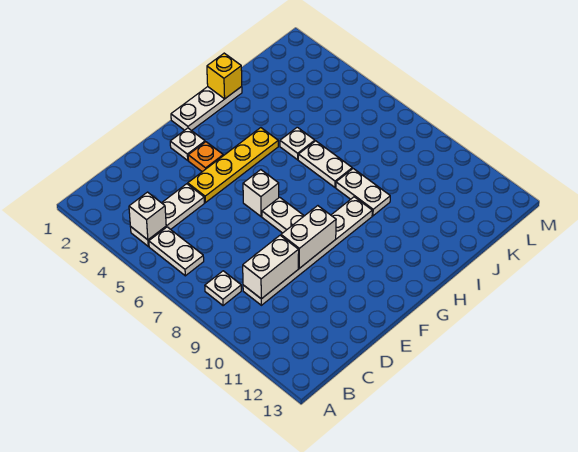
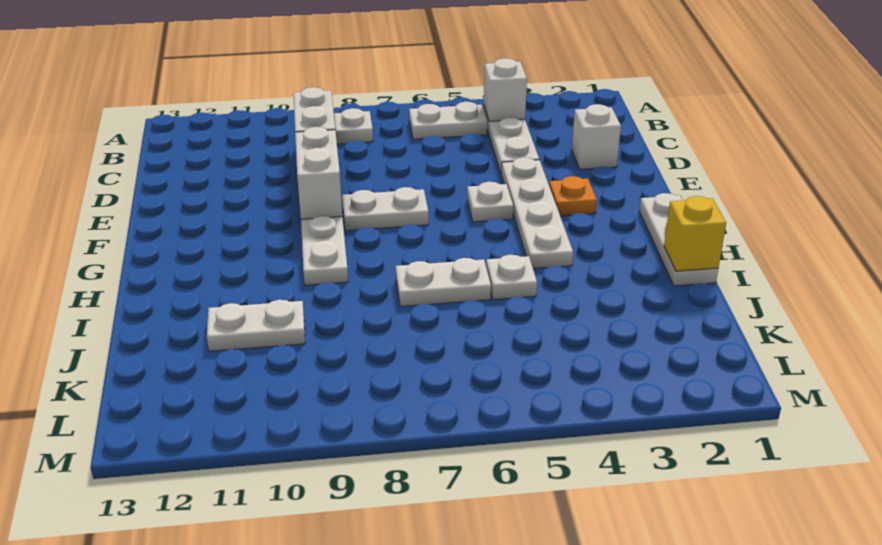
yellow plate E4:H4 level 1 -> white plate E4:H4 level 1
white plate F2 level 1 -> white plate F5 level 1
white brick F6 level 1 -> white brick D2 level 1
white plate I8:I9 level 1 -> white plate J10:J11 level 1

